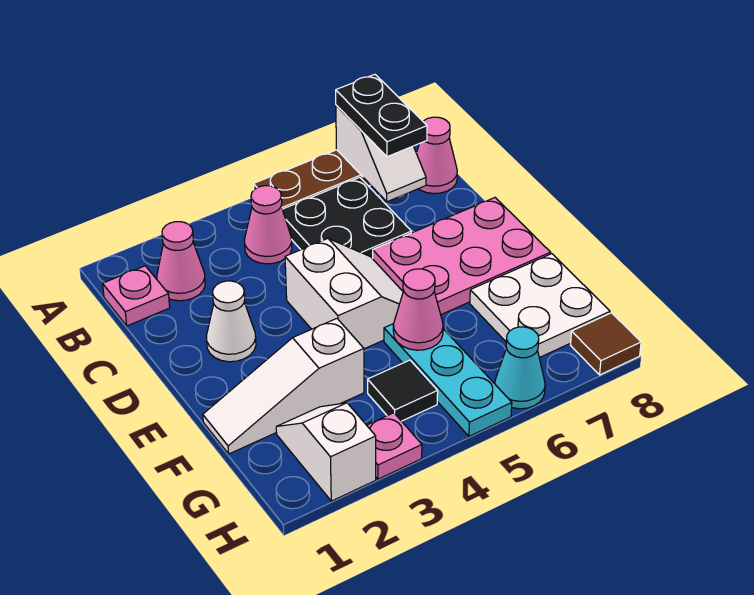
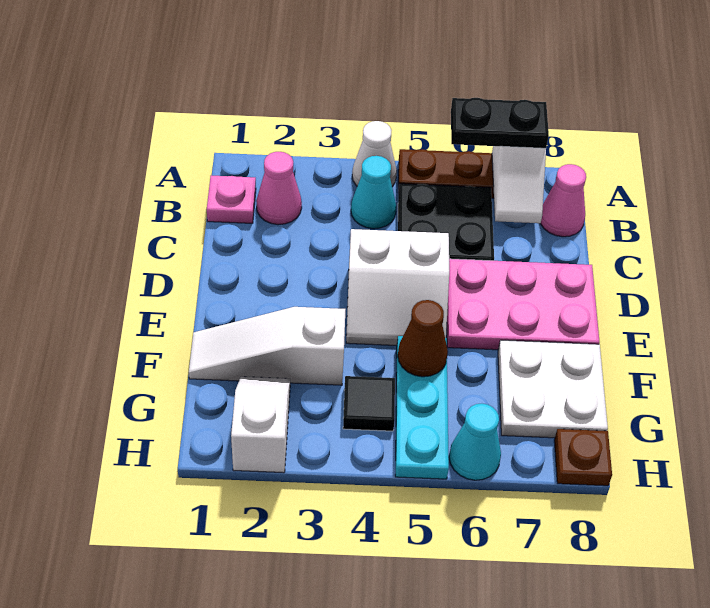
black plate A7:B7 level 3 -> black plate A6:A7 level 3
pink cone B4 level 1 -> cyan cone B4 level 1
white cone D2 level 1 -> white cone A4 level 1
white slope D4:E5 level 1 top 4 -> white slope D4:E5 level 1 top D
pink cone F5 level 2 -> brown cone F5 level 2
pink plate H3 level 1 -> none
brown tile H8 level 1 -> brown plate H8 level 1

